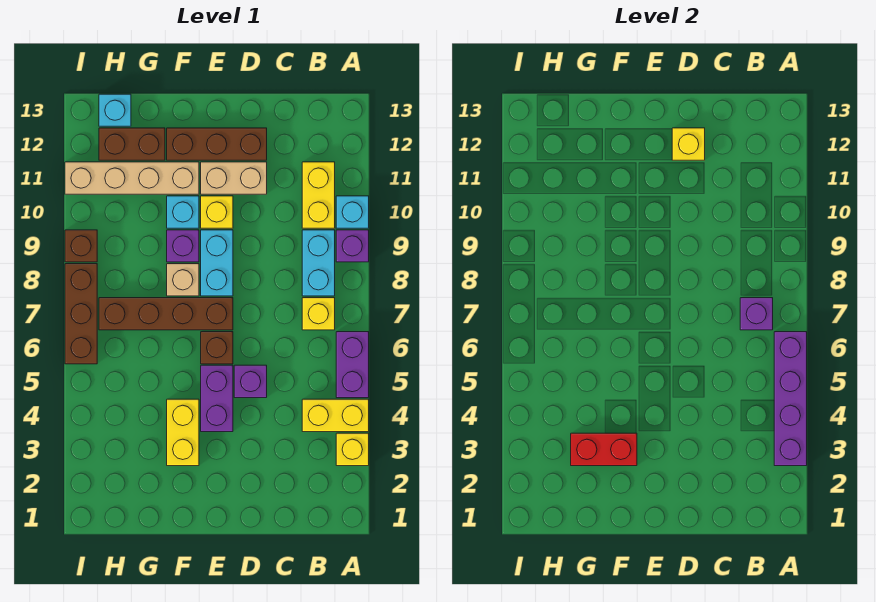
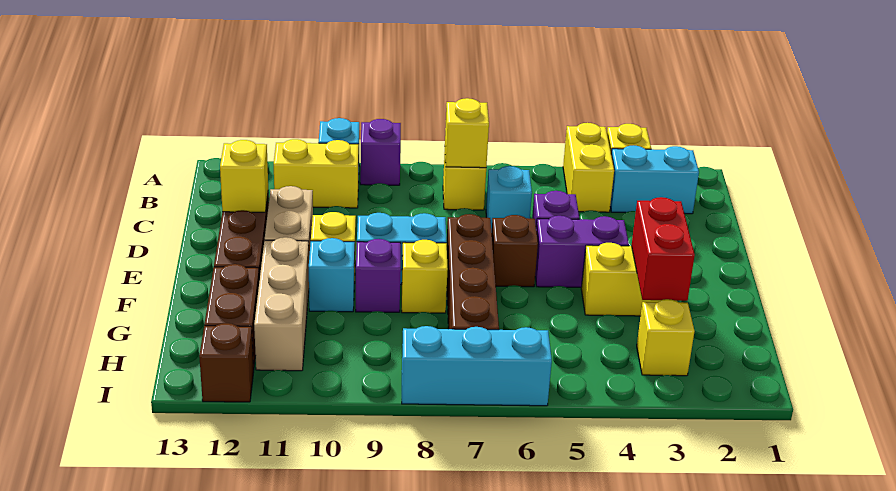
purple brick A3:A6 level 2 -> none
purple brick A5:A6 level 1 -> none
purple brick B7 level 2 -> yellow brick B7 level 2
cyan brick B8:B9 level 1 -> cyan brick B2:B3 level 1
tan brick F8 level 1 -> yellow brick F8 level 1
tan brick F11:I11 level 1 -> tan brick F11:H11 level 1
none -> yellow brick H3 level 1
cyan brick H13 level 1 -> cyan brick C6 level 1
brown brick I6:I8 level 1 -> cyan brick I6:I8 level 1
brown brick I9 level 1 -> brown brick I12 level 1

